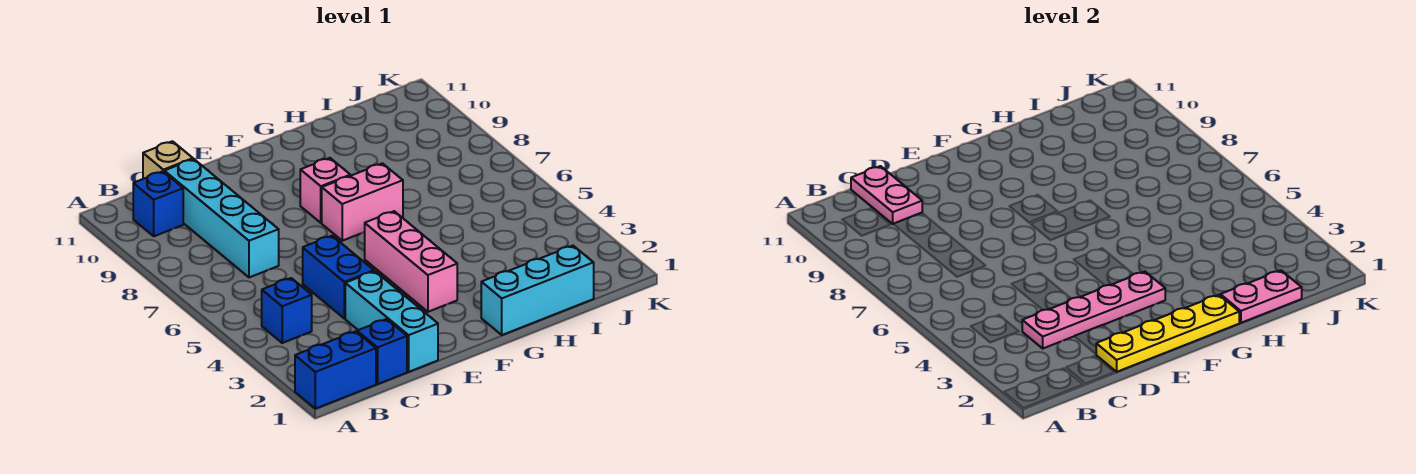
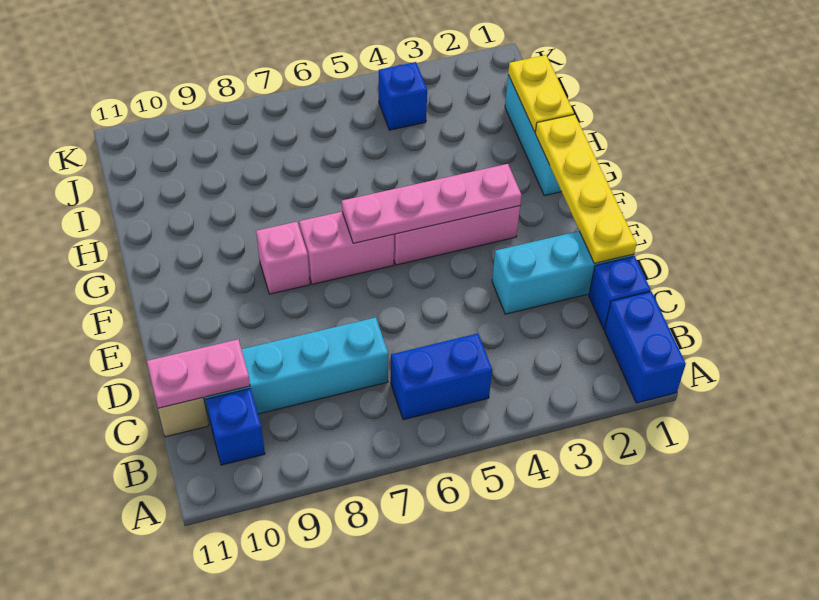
blue brick B4 level 1 -> blue brick J4 level 1
pink plate C3:F3 level 2 -> pink plate F3:F6 level 2
blue brick D4:D5 level 1 -> blue brick B5:B6 level 1
pink brick F7:G7 level 1 -> pink brick F6:F7 level 1
pink plate H1:I1 level 2 -> yellow plate H1:I1 level 2

